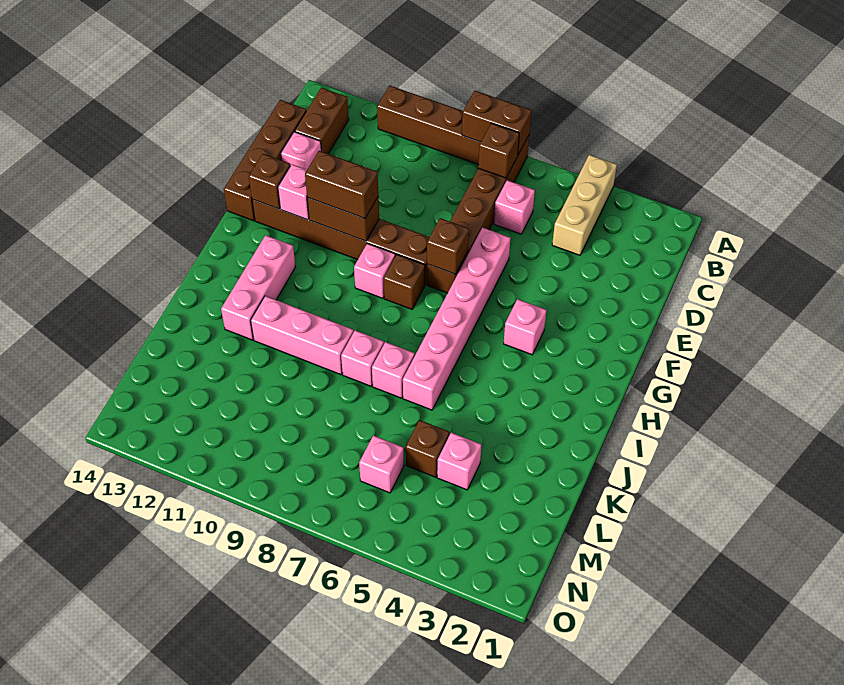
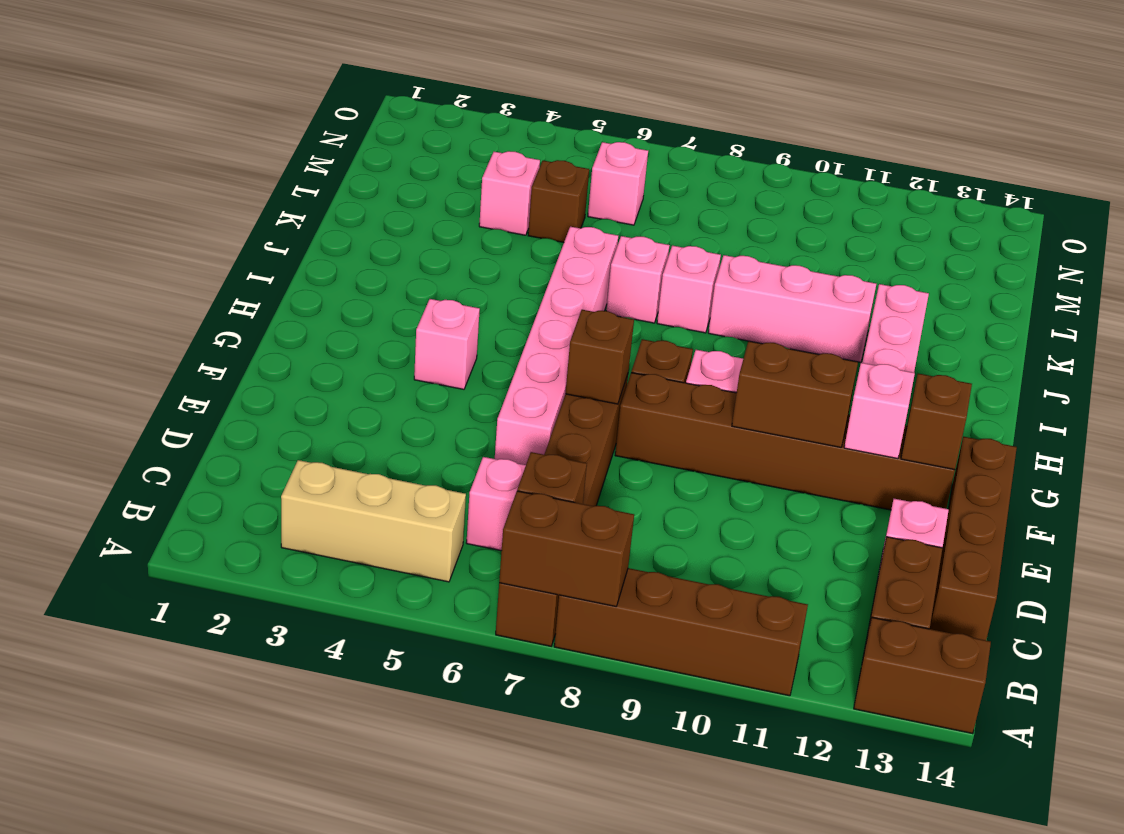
tan brick A4:C4 level 1 -> tan brick B3:B5 level 1
brown brick F10:F11 level 3 -> brown brick A13:A14 level 1

